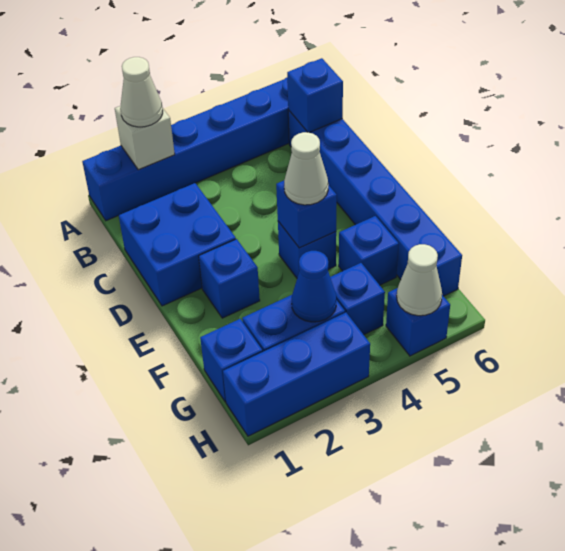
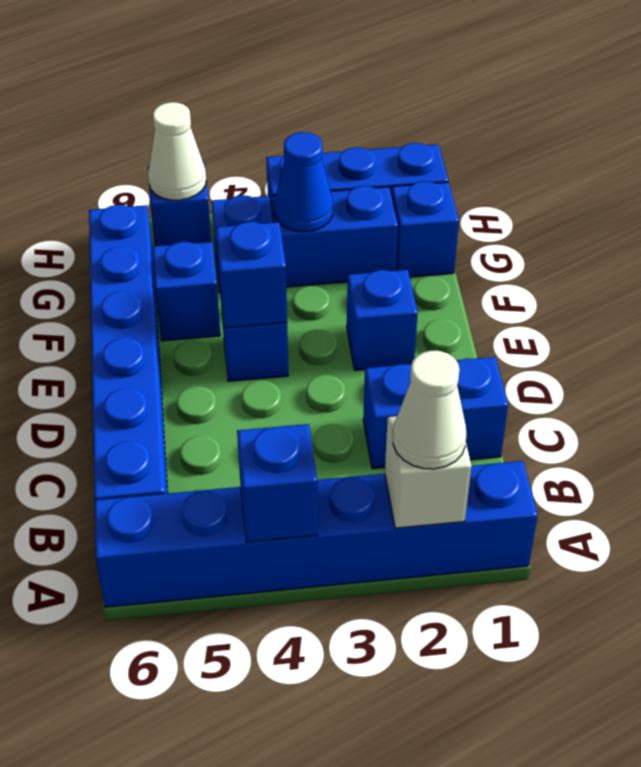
blue brick B6 level 2 -> blue brick A4 level 2
blue brick C1:D2 level 1 -> blue brick C1:C2 level 1
white cone E4 level 3 -> none

